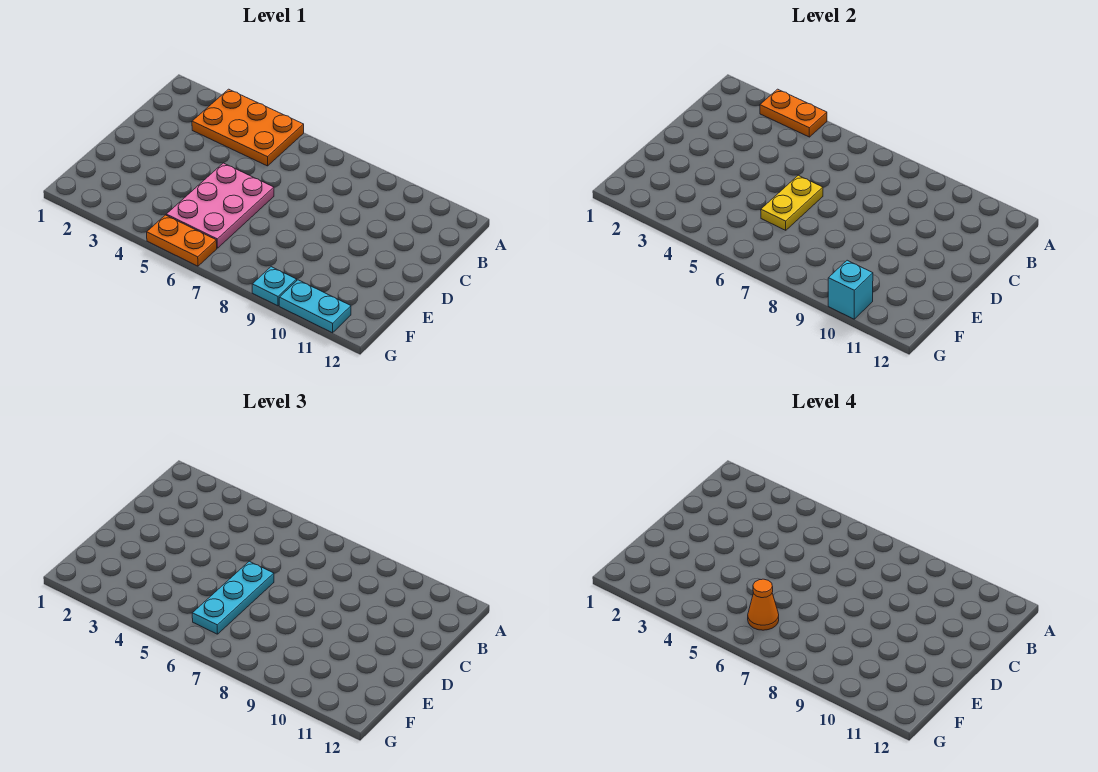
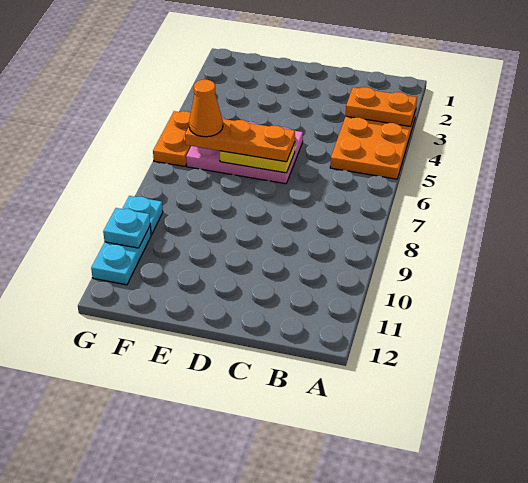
orange plate A3:A4 level 2 -> orange plate A3:B3 level 2
cyan plate D6:F6 level 3 -> orange plate D6:F6 level 3
cyan brick G10 level 2 -> cyan plate G10 level 2

